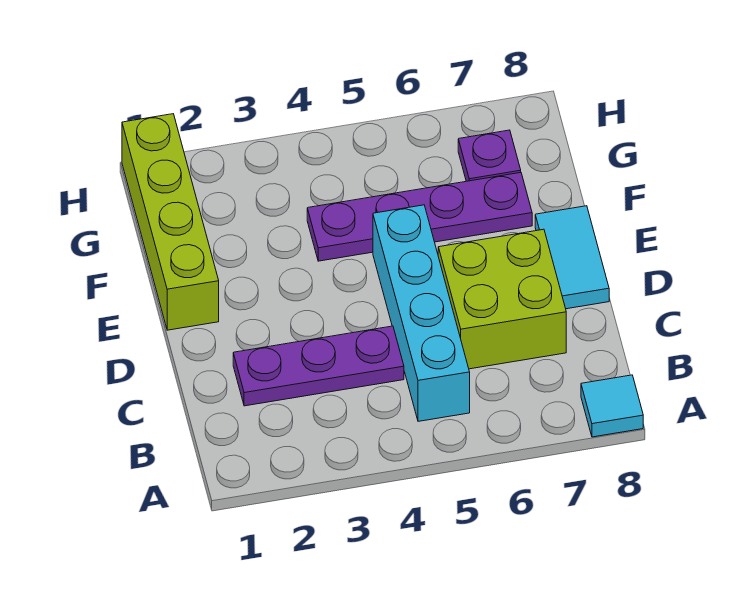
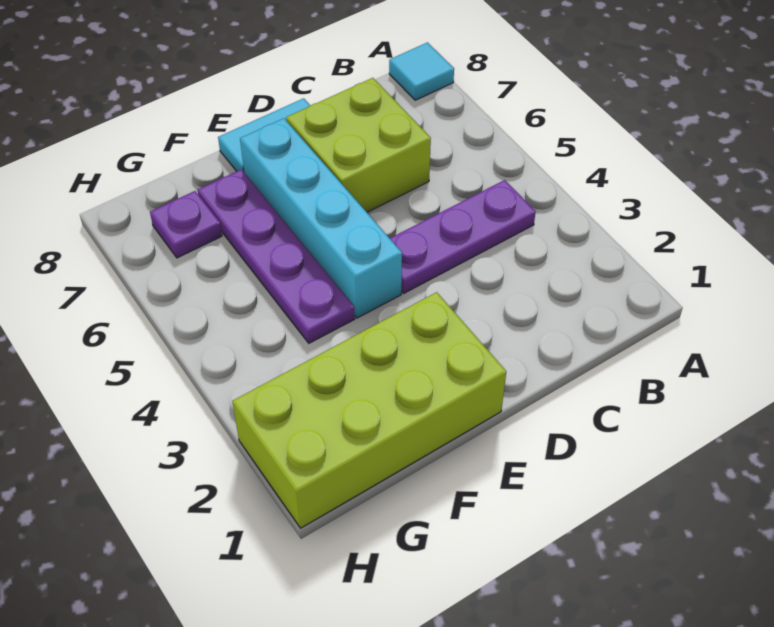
cyan brick B5:E5 level 1 -> cyan brick E4:E7 level 1
purple plate C2:C4 level 1 -> purple plate B4:D4 level 1
lime brick E1:H1 level 1 -> lime brick E1:H2 level 1

